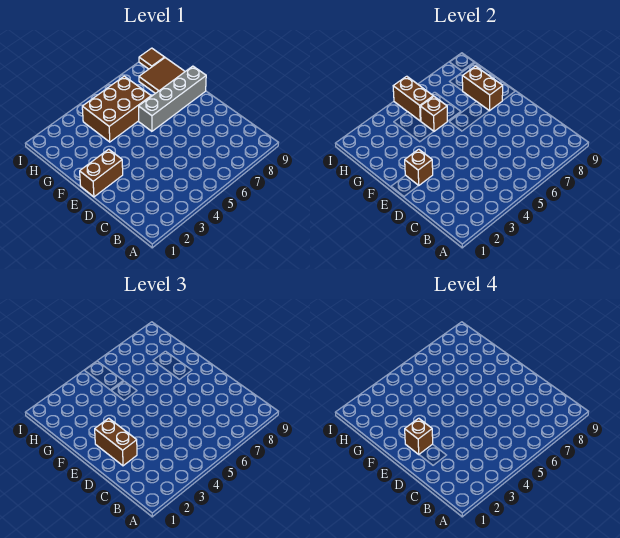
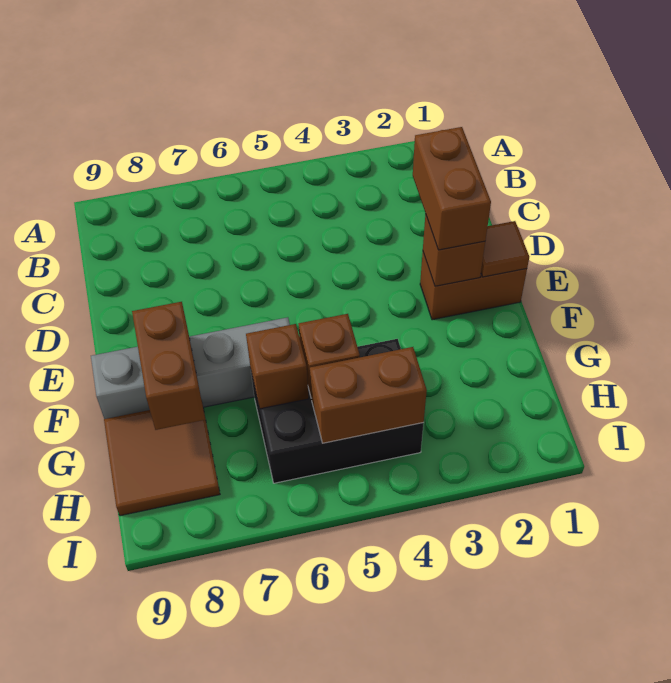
brown brick E2 level 4 -> brown brick G6 level 2
brown brick G4:H6 level 1 -> black brick G4:H6 level 1
brown brick H5:I5 level 2 -> brown brick H4:H5 level 2
brown tile I9 level 1 -> brown tile E1 level 2

